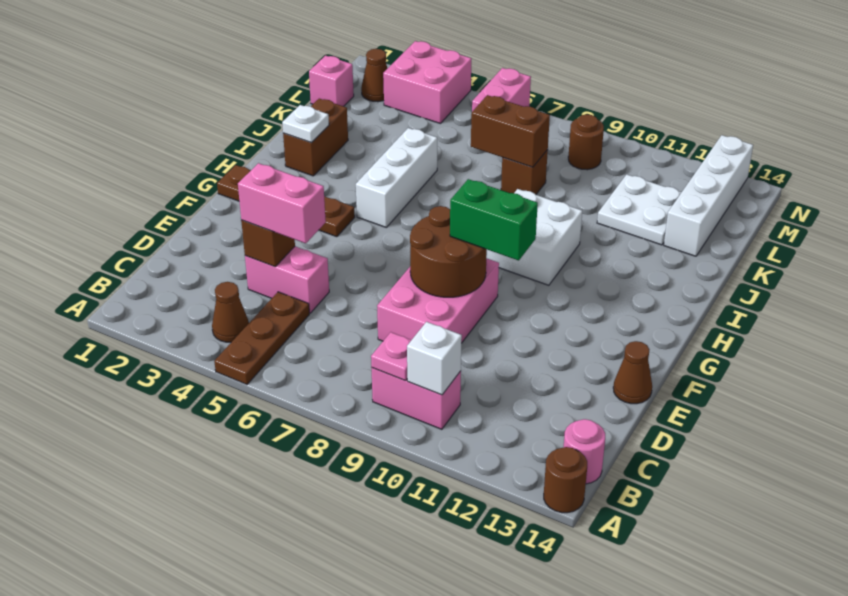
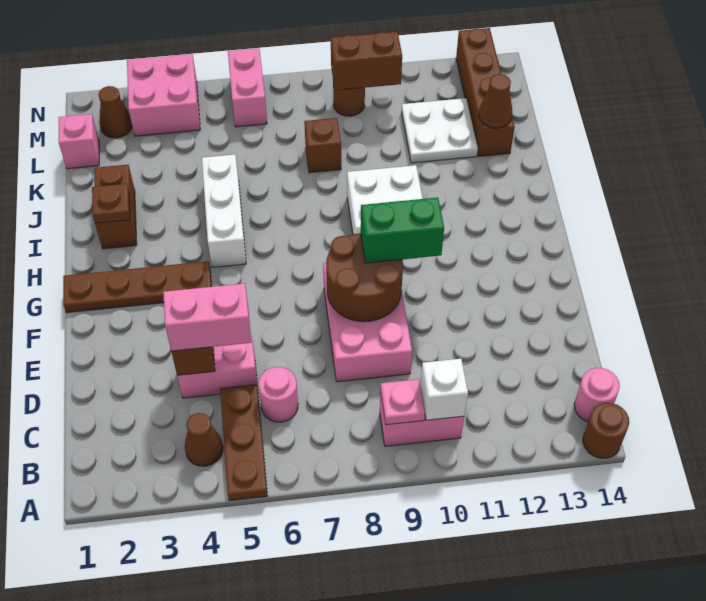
none -> pink round brick C6 level 1
brown cone E14 level 1 -> brown cone K13 level 2
white plate I2 level 2 -> brown plate I2 level 2
brown brick K7:K8 level 2 -> brown brick M9:M10 level 2
white brick K13:N13 level 1 -> brown brick K13:N13 level 1

